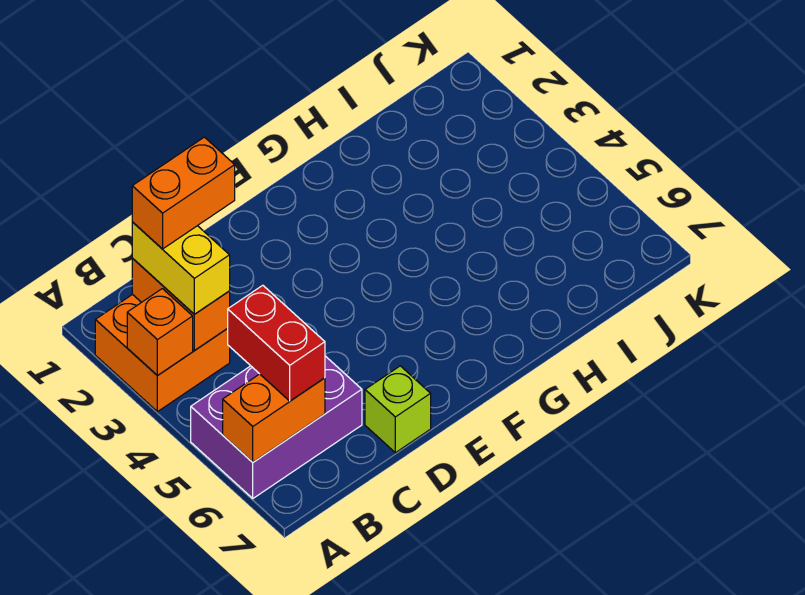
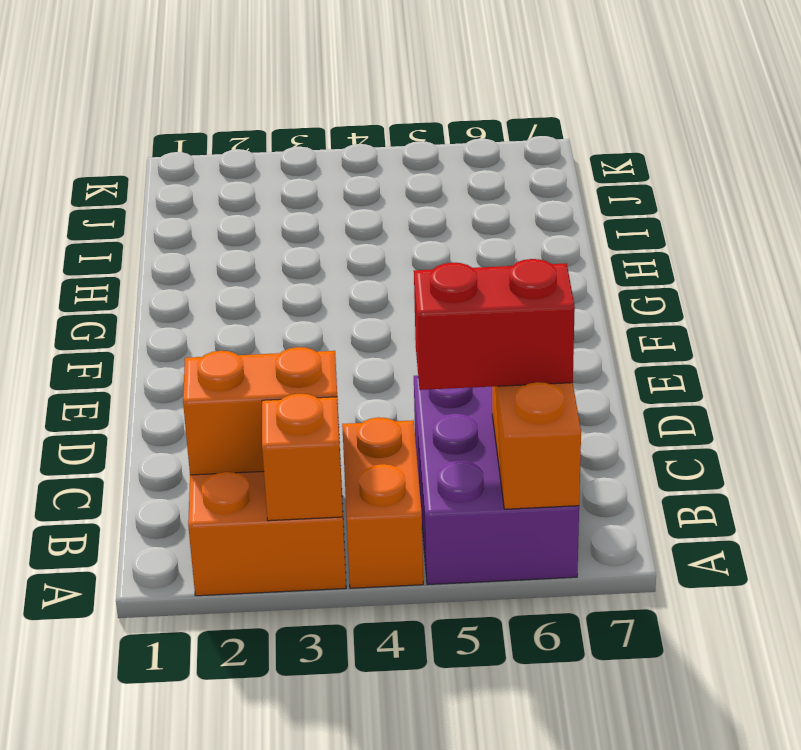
yellow brick B2:B3 level 3 -> none
orange brick B2:C2 level 4 -> orange brick A4:B4 level 1
lime brick D7 level 1 -> none

